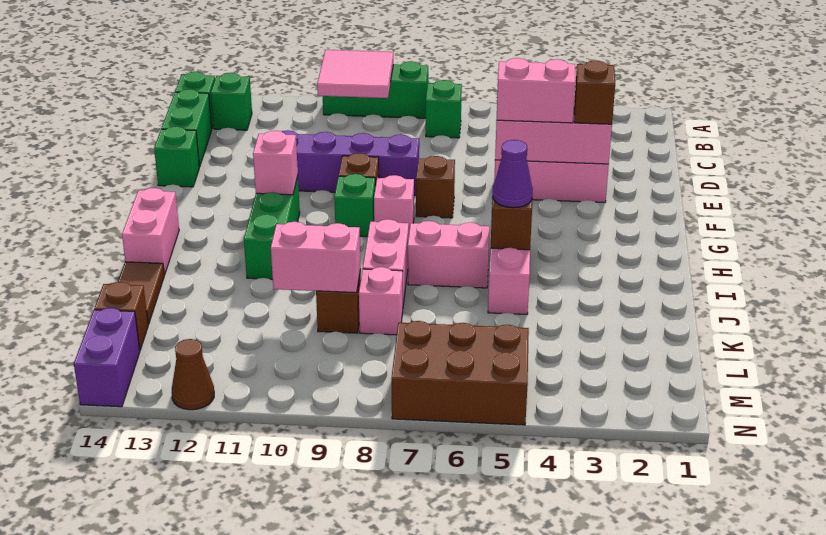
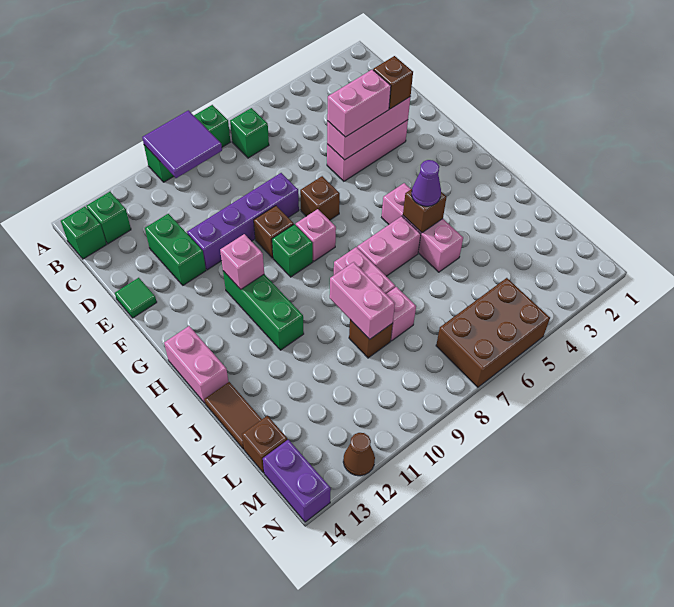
pink tile A9:B10 level 2 -> purple tile A9:B10 level 2
green brick C14:D14 level 1 -> green brick D12:E12 level 1
green brick E14 level 1 -> green tile E14 level 1
pink brick K9:K10 level 2 -> pink brick J9:K9 level 2

